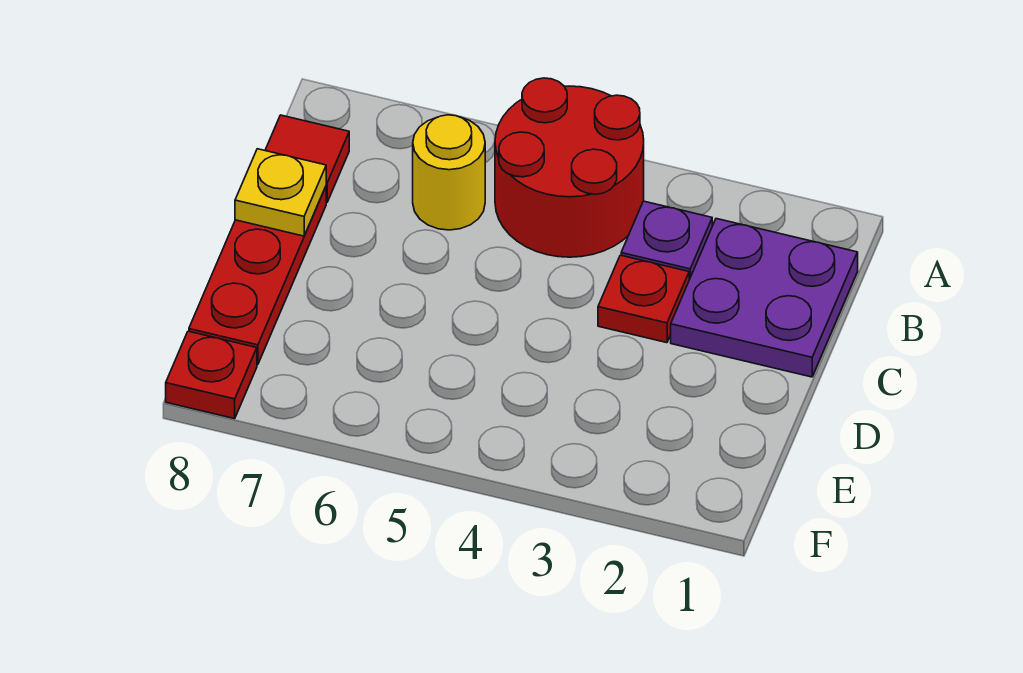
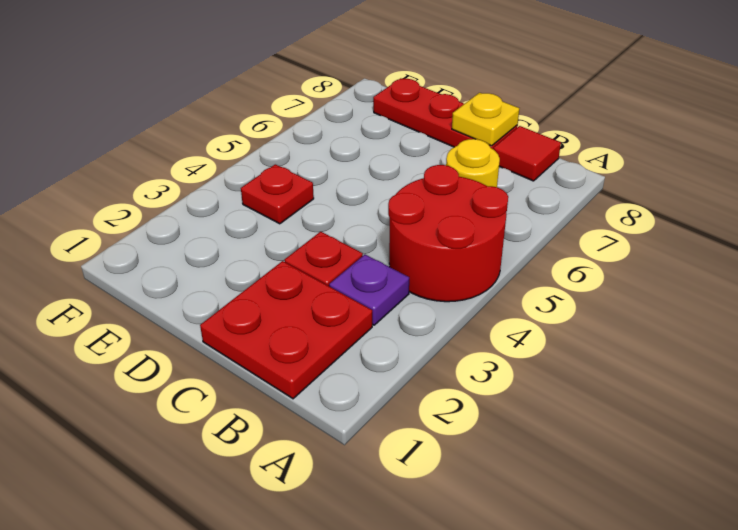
purple plate B1:C2 level 1 -> red plate B1:C2 level 1
red plate F8 level 1 -> red plate E4 level 1

